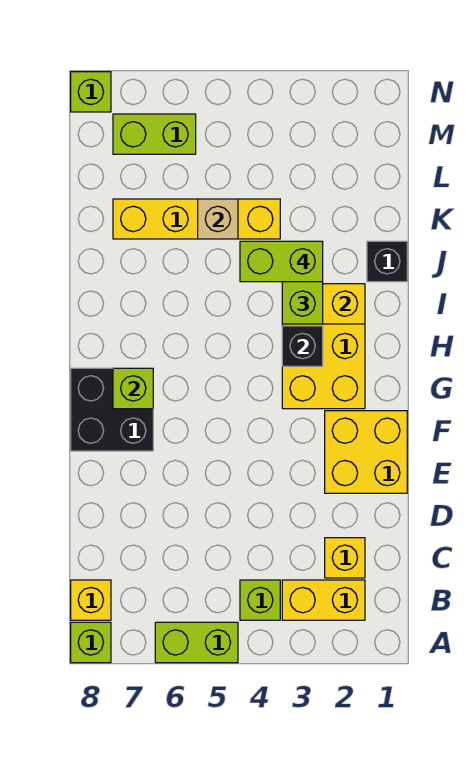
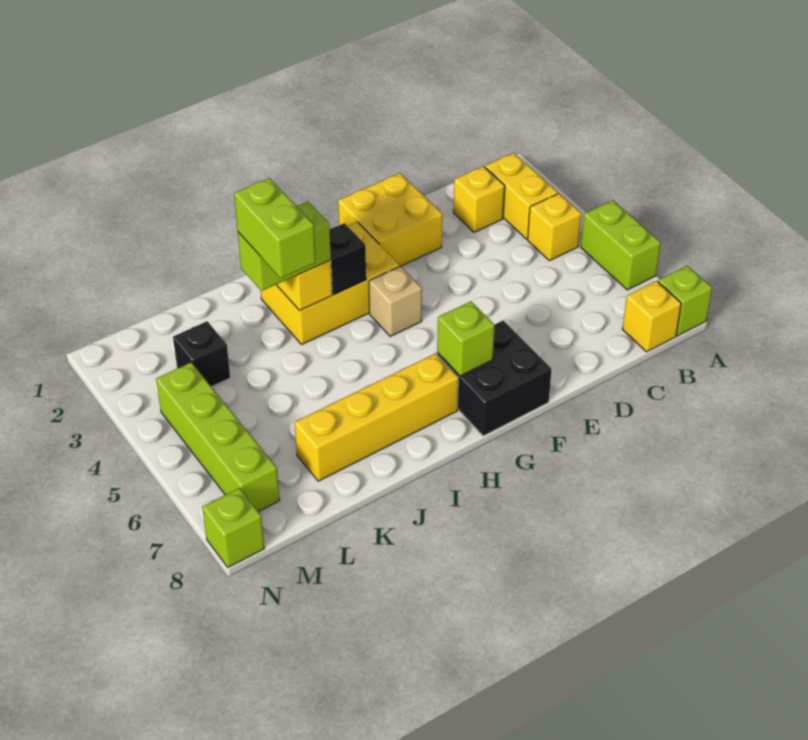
lime brick B4 level 1 -> yellow brick B4 level 1
black brick J1 level 1 -> black brick L3 level 1
yellow brick K4:K7 level 1 -> yellow brick H7:K7 level 1
tan brick K5 level 2 -> tan brick G4 level 1
lime brick M6:M7 level 1 -> lime brick M4:M7 level 1

